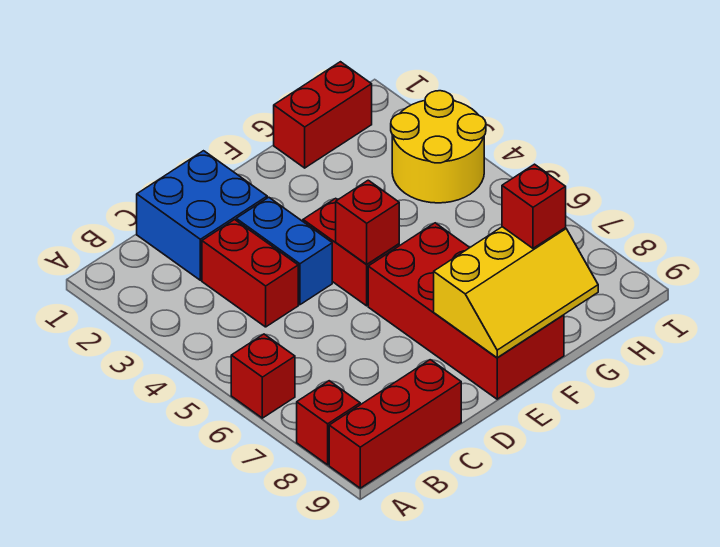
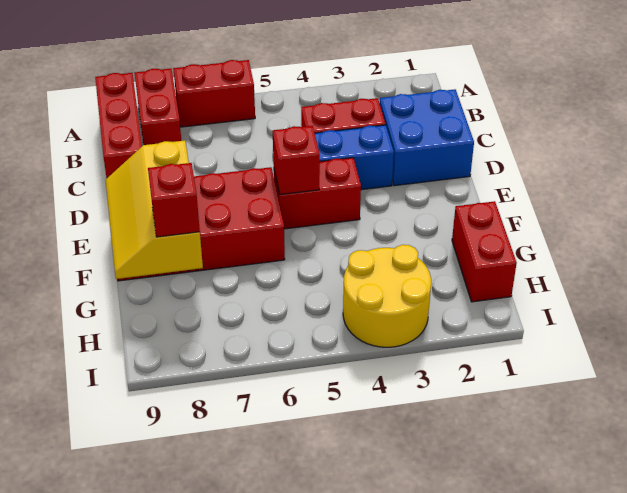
red brick A6 level 1 -> red brick A6:A7 level 1
red brick A8 level 1 -> red brick A8:B8 level 1

